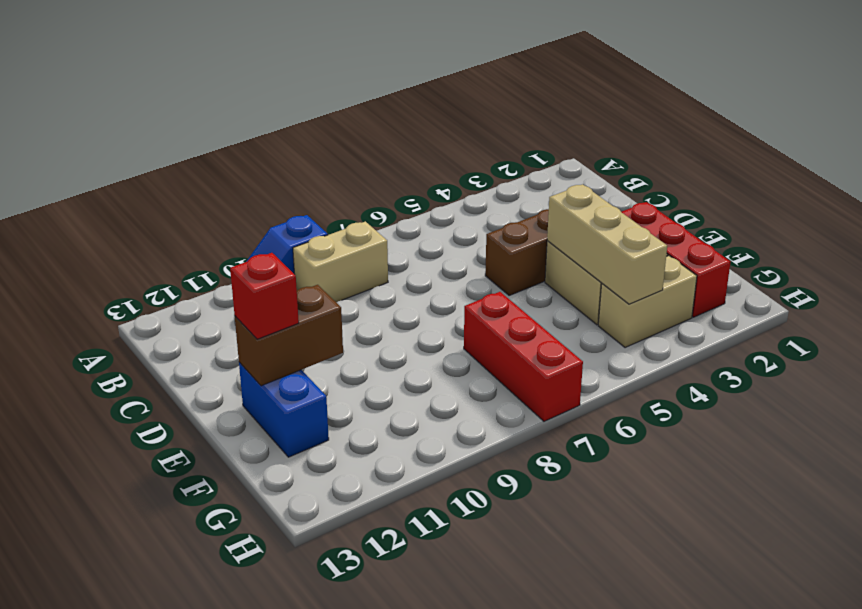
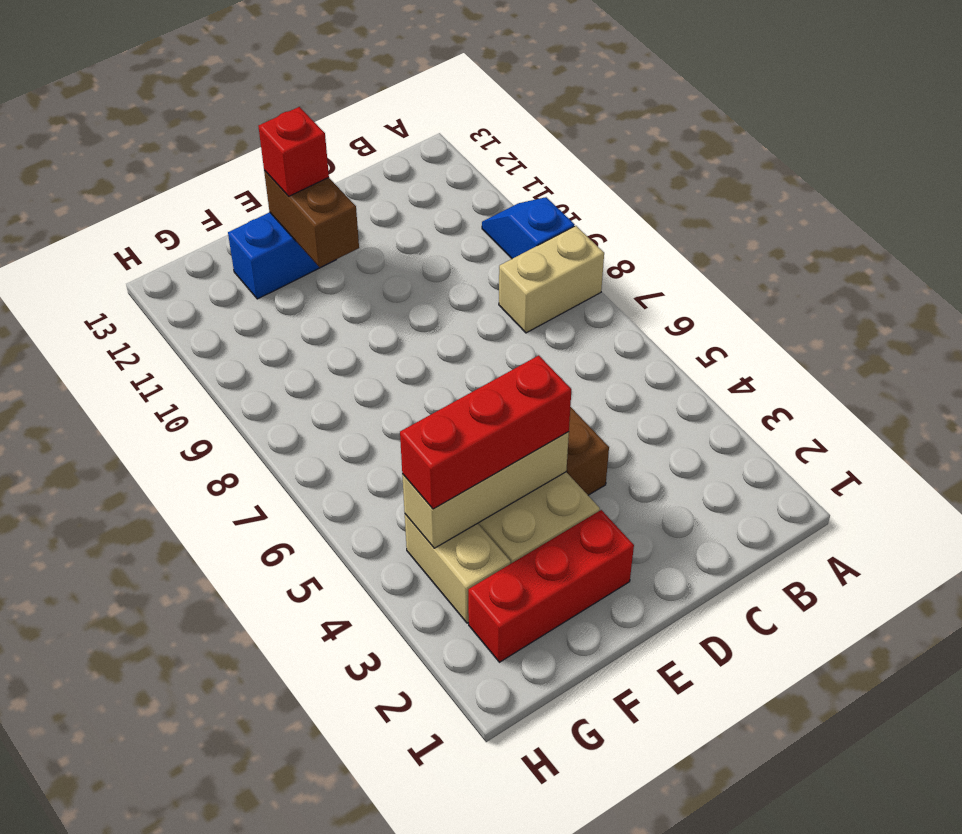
tan brick B8:B9 level 1 -> tan brick A8:B8 level 1
red brick F7:H7 level 1 -> red brick E4:G4 level 3

